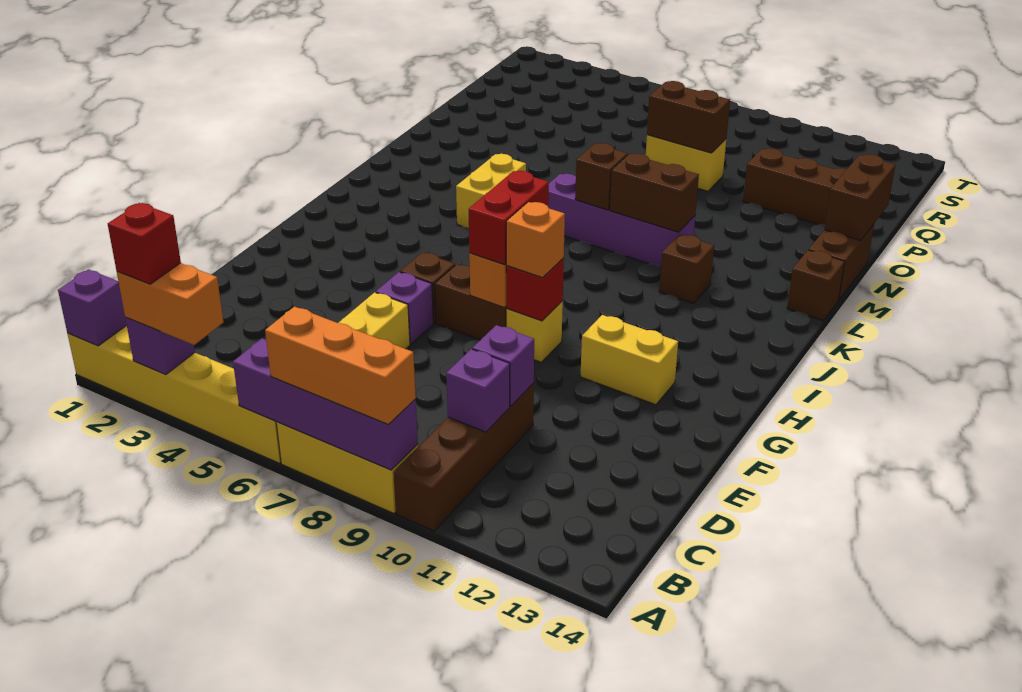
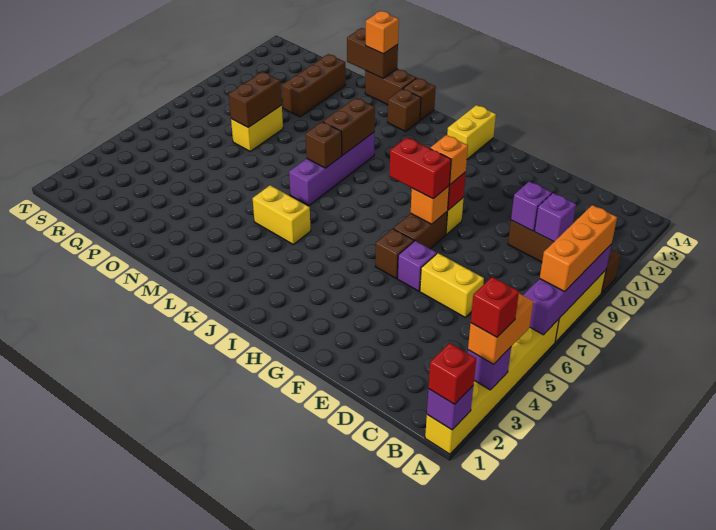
none -> red brick A1 level 3
yellow brick G11:G12 level 1 -> yellow brick I13:I14 level 1
brown brick K11 level 1 -> brown brick L13 level 1
none -> orange brick N14 level 3

